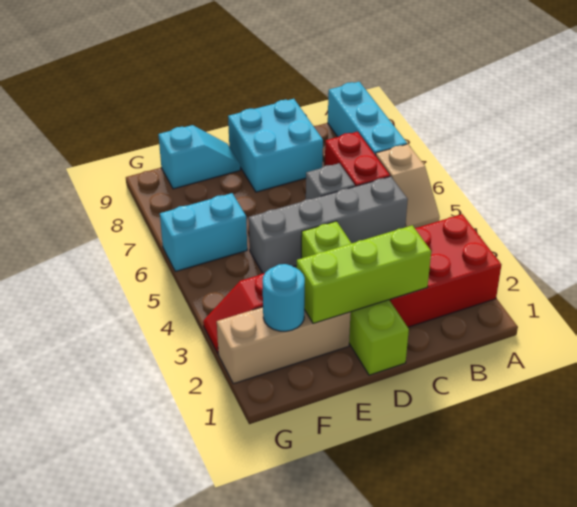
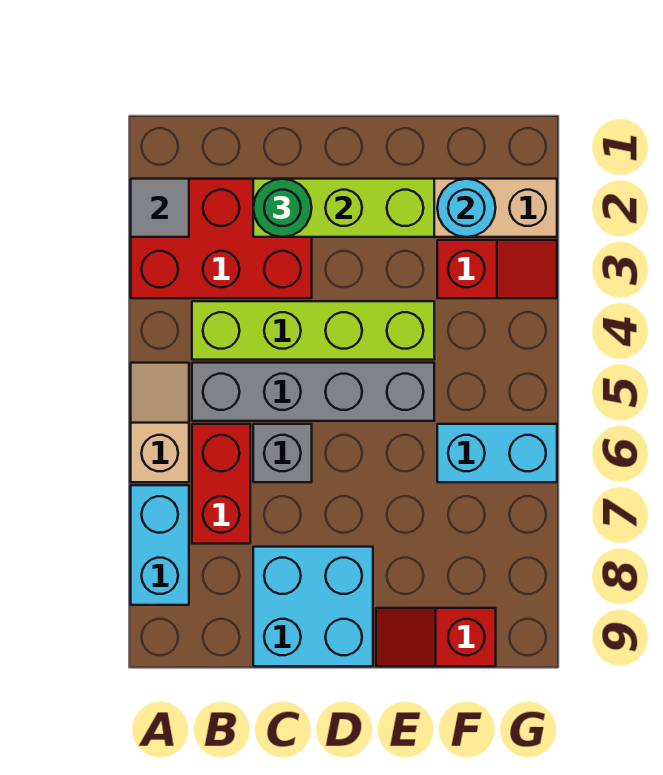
none -> grey tile A2 level 2
cyan brick A7:A9 level 1 -> cyan brick A7:A8 level 1
none -> green round brick C2 level 3
lime brick D1:D4 level 1 -> lime brick B4:E4 level 1
cyan slope E9:F9 level 1 top F -> red slope E9:F9 level 1 top F

